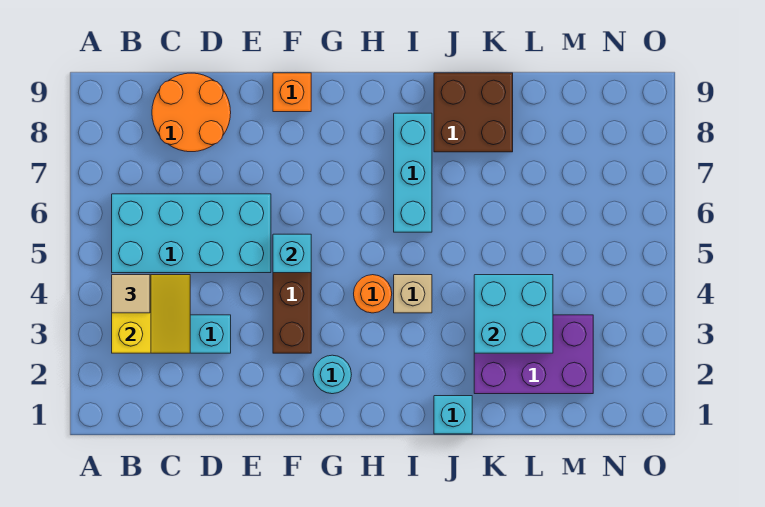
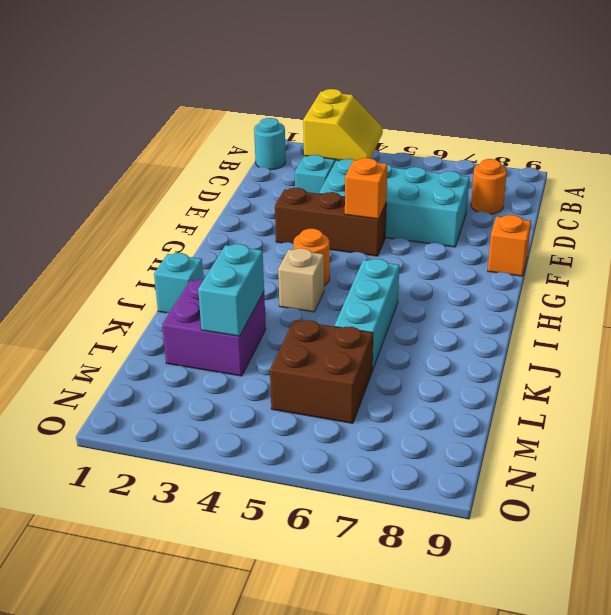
yellow slope B3:C4 level 2 top B -> yellow slope B3:C4 level 2 top 3
tan tile B4 level 3 -> none
cyan brick B5:E6 level 1 -> cyan brick D4:E7 level 1
orange round brick C8:D9 level 1 -> orange round brick C8 level 1
cyan brick F5 level 2 -> orange brick F5 level 2
cyan round brick G2 level 1 -> cyan round brick B1 level 1
cyan brick I6:I8 level 1 -> cyan brick I6:K6 level 1
brown brick J8:K9 level 1 -> brown brick L5:M6 level 1
purple brick K2:M3 level 1 -> purple brick K2:L3 level 1
cyan brick K3:L4 level 2 -> cyan brick K3:L3 level 2

